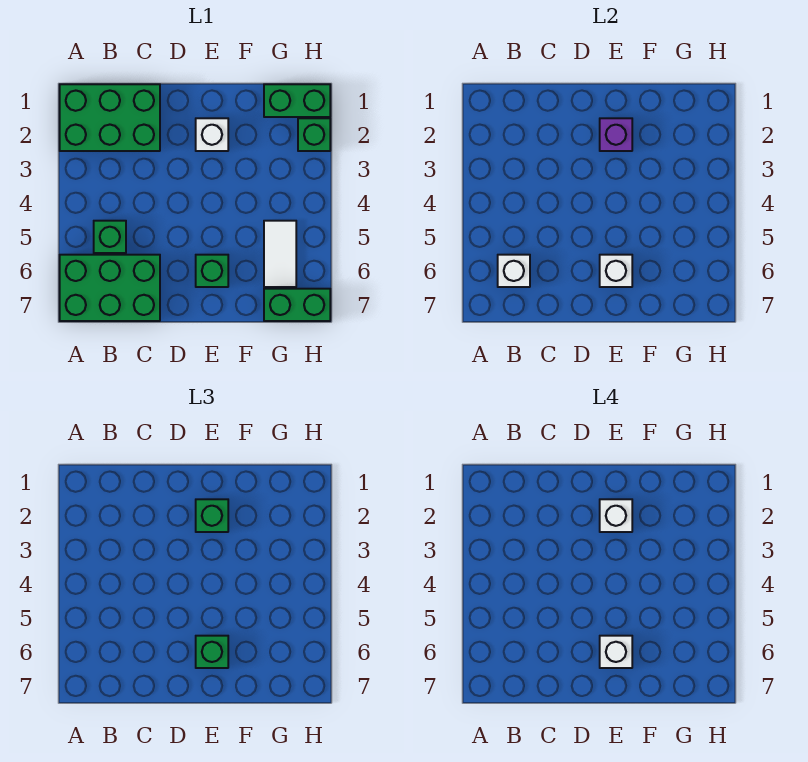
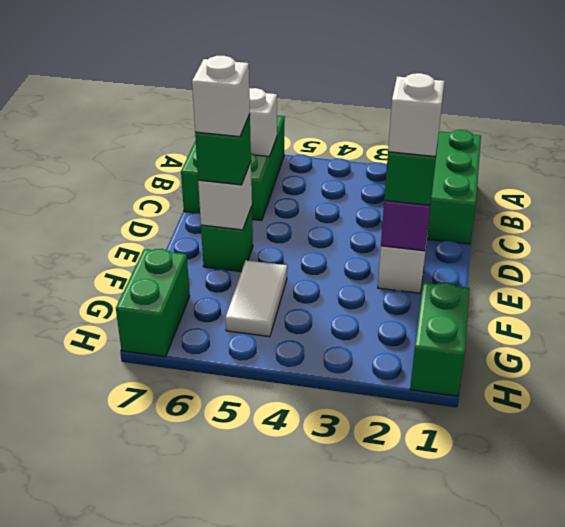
green brick B5 level 1 -> none
white tile G5:G6 level 1 -> white tile F5:G5 level 1
green brick H2 level 1 -> none

